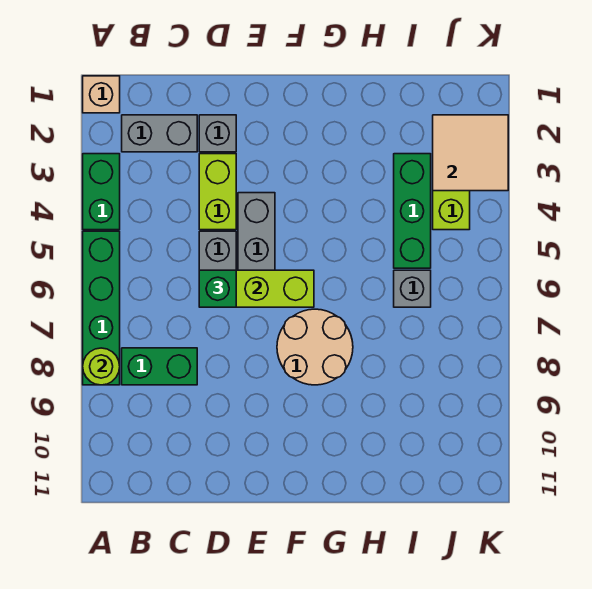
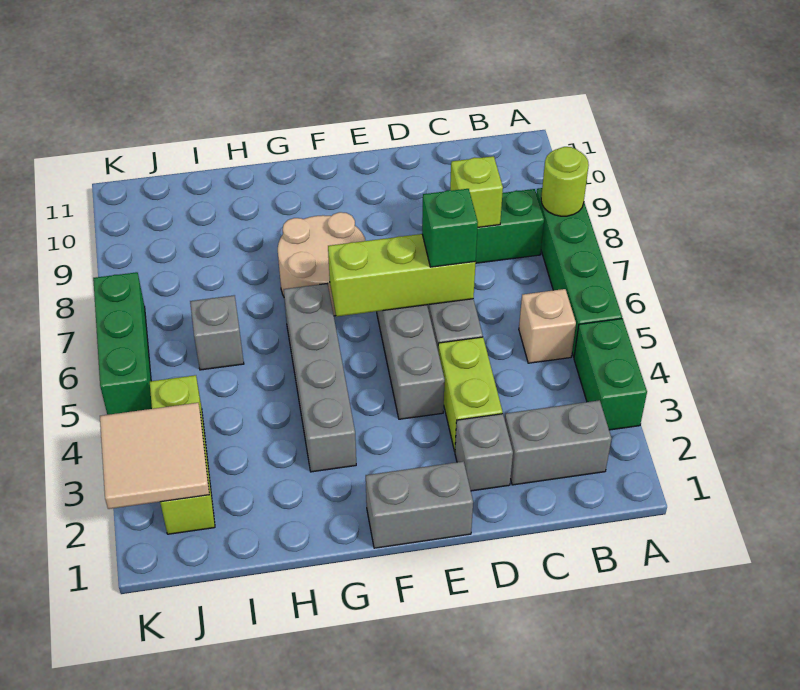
tan brick A1 level 1 -> tan brick B5 level 1
none -> lime brick C8 level 2
none -> grey brick E1:F1 level 1
none -> grey brick G3:G6 level 1
green brick I3:I5 level 1 -> green brick K5:K7 level 1

